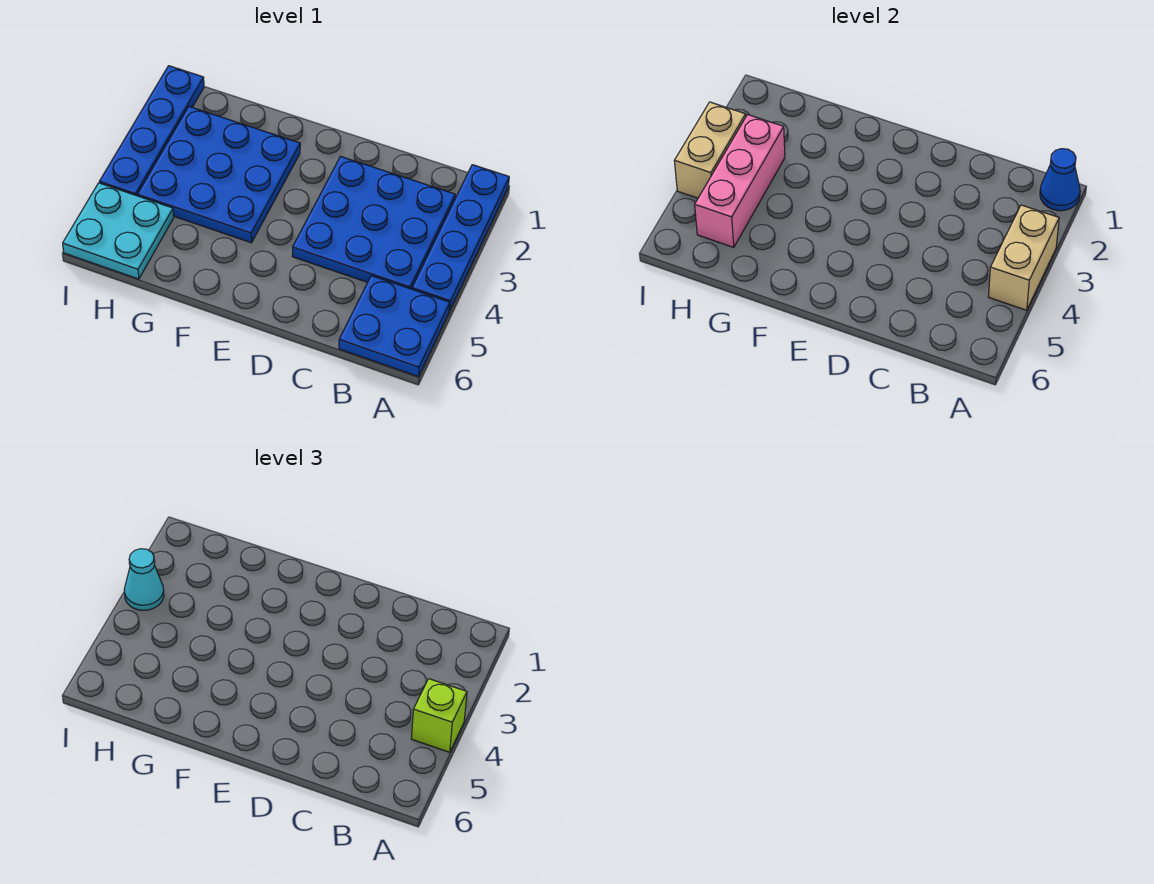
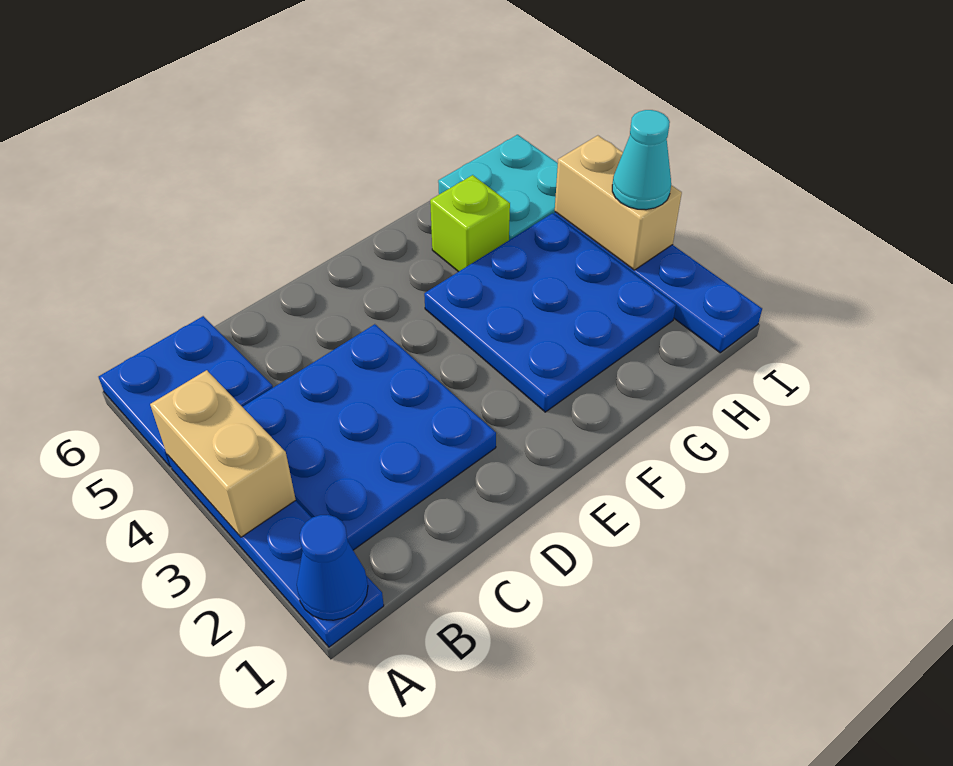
lime brick A4 level 3 -> lime brick G5 level 1
pink brick H3:H5 level 2 -> none

